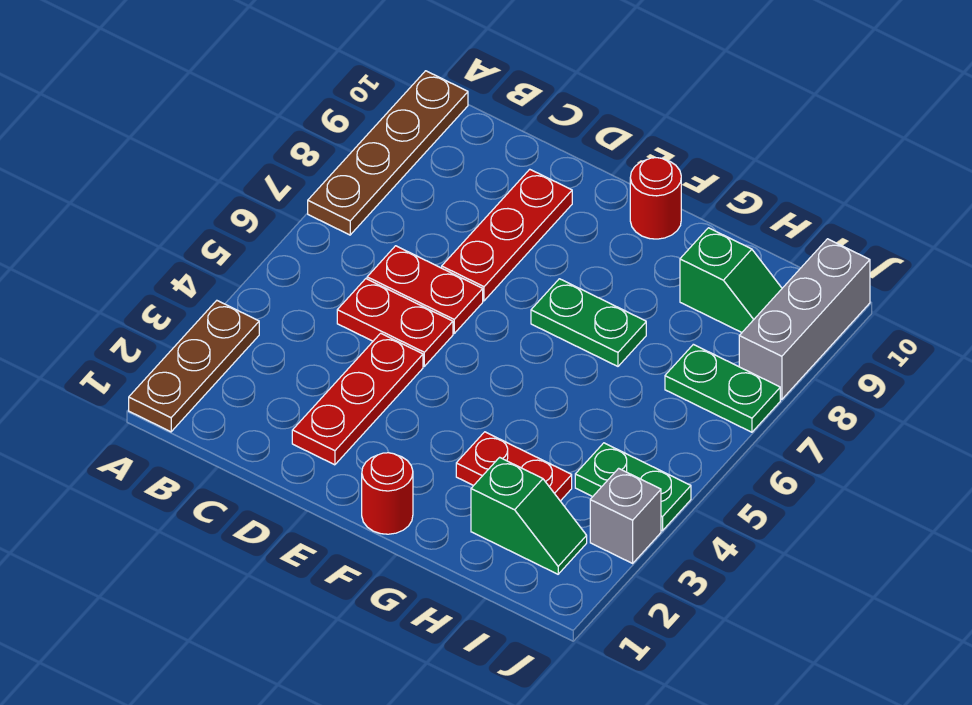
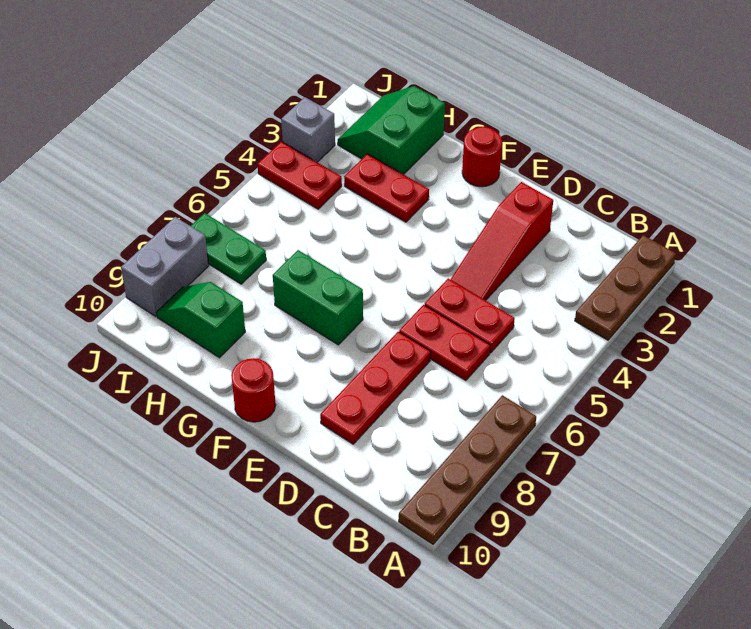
red plate D2:D4 level 1 -> red slope D2:D4 level 1 top 2
green plate F7:G7 level 1 -> green brick F7:G7 level 1
green slope H2:I2 level 1 top H -> green slope H1:I2 level 1 top H
green plate I4:J4 level 1 -> red plate I4:J4 level 1
grey brick J8:J10 level 1 -> grey brick J8:J9 level 1

